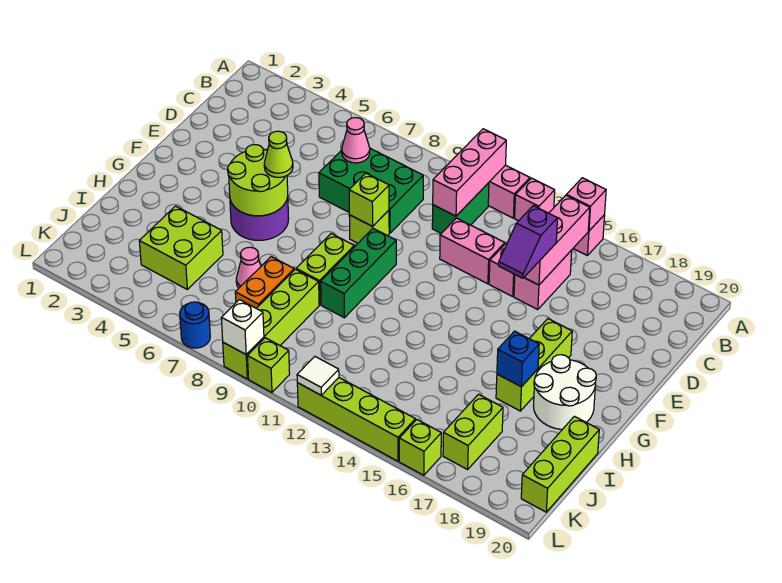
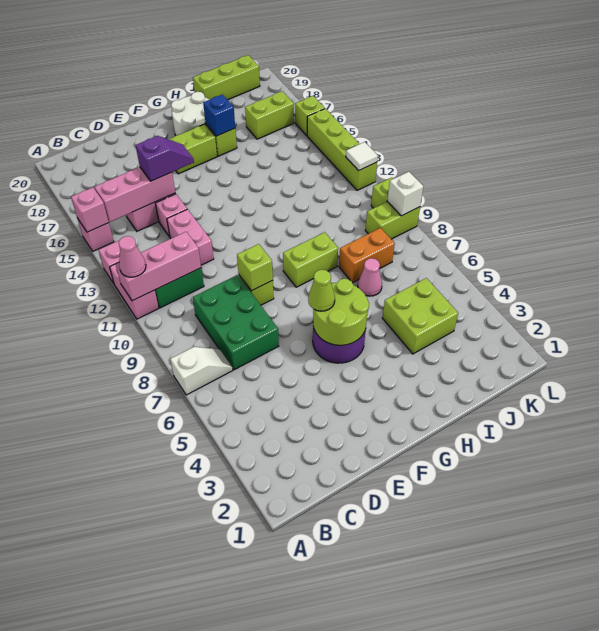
none -> white slope A7:B7 level 1 top A
pink cone C7 level 2 -> pink cone A11 level 3
green brick F10:H10 level 1 -> none
lime brick I9:L9 level 1 -> lime brick K9:L9 level 1
blue round brick L7 level 1 -> none

